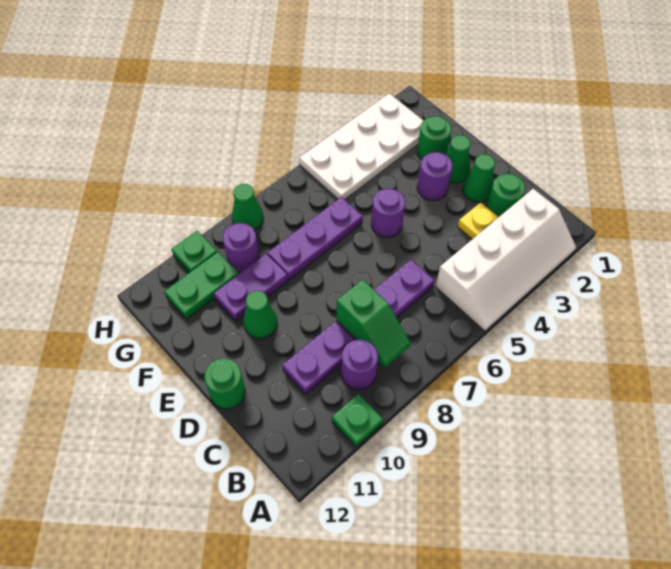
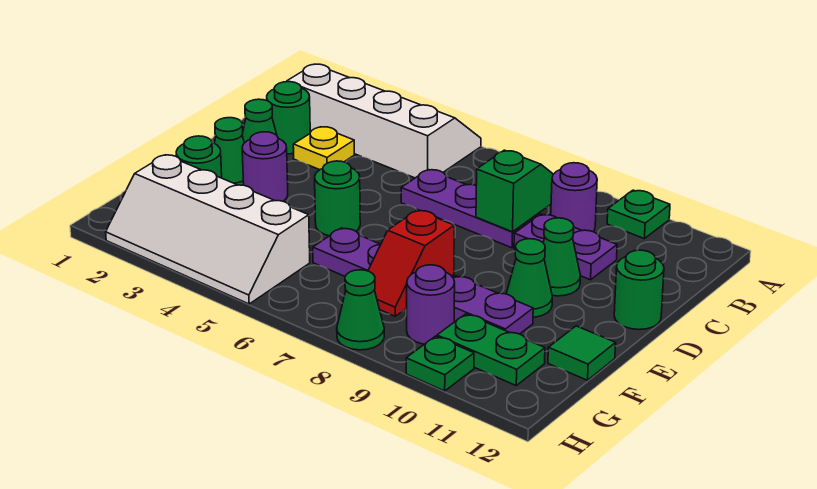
none -> green cone D10 level 1
purple round brick E5 level 1 -> green round brick E5 level 1
none -> red slope F8:G8 level 2 top F
none -> green tile F12 level 1
white plate G2:H5 level 1 -> white slope G2:H5 level 1 top G

